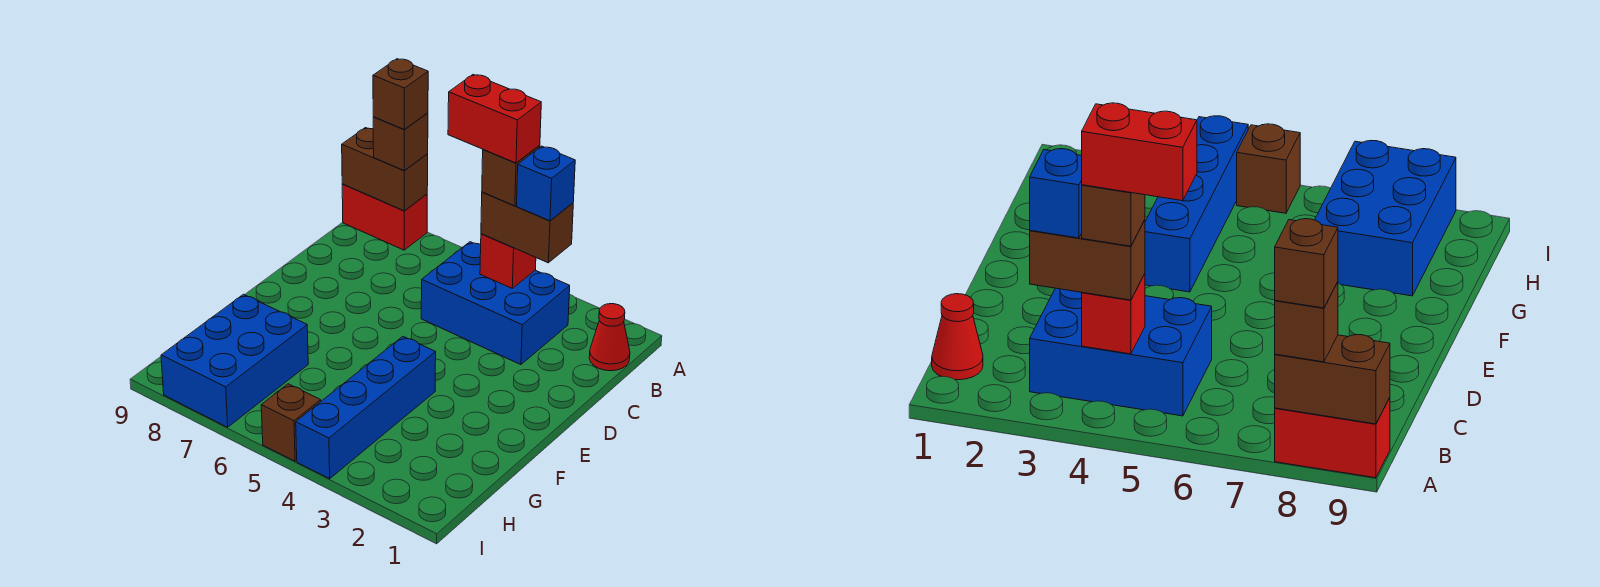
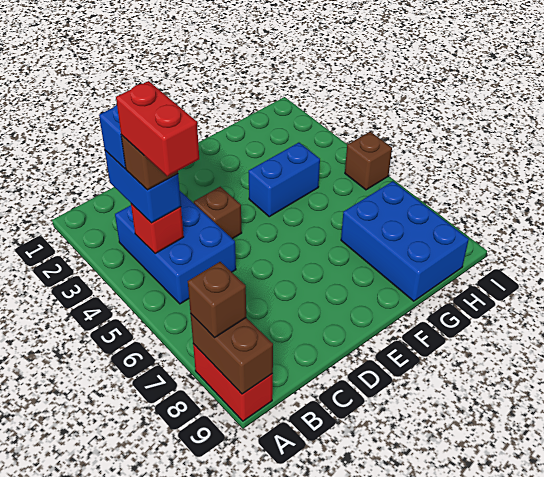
brown brick A8 level 4 -> brown brick D4 level 1
red cone B1 level 1 -> none
brown brick B3:B4 level 3 -> blue brick B3:B4 level 3
blue brick F4:I4 level 1 -> blue brick F4:G4 level 1
blue brick G7:I8 level 1 -> blue brick G7:H9 level 1

